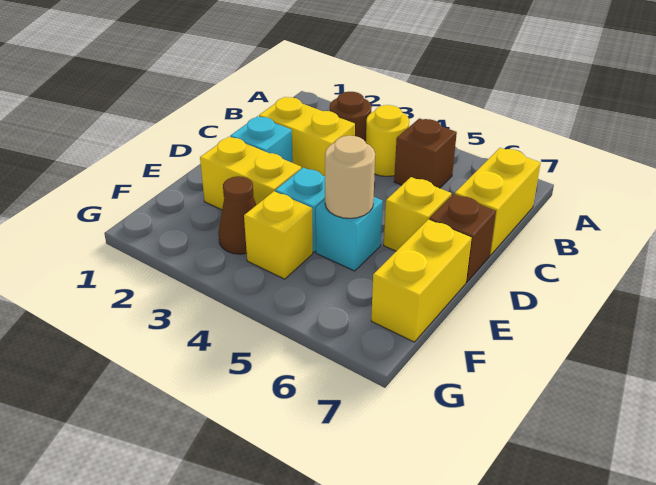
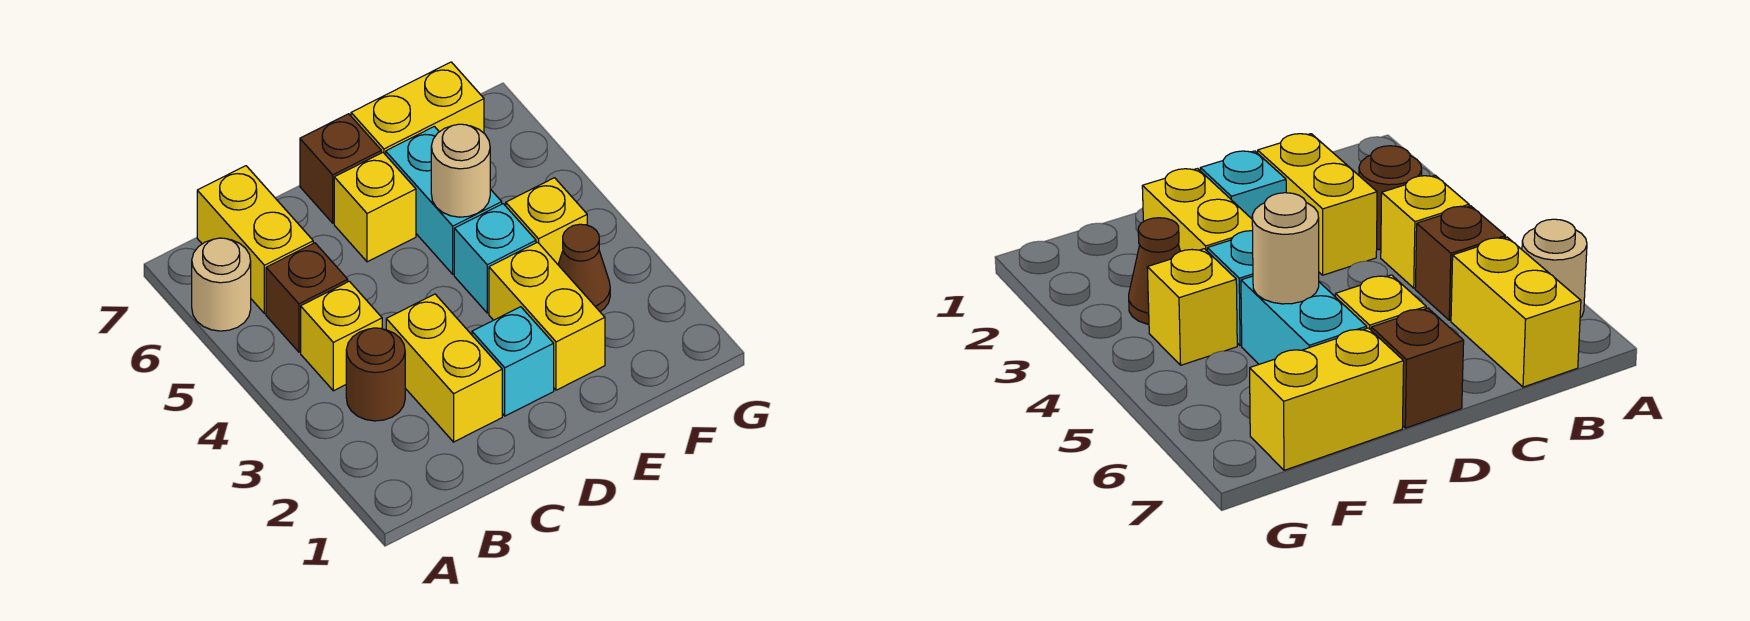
none -> tan round brick A6 level 1
yellow round brick B4 level 1 -> yellow brick B4 level 1
yellow brick B7:C7 level 1 -> yellow brick B6:B7 level 1
cyan brick E5 level 1 -> cyan brick E5:E6 level 1

